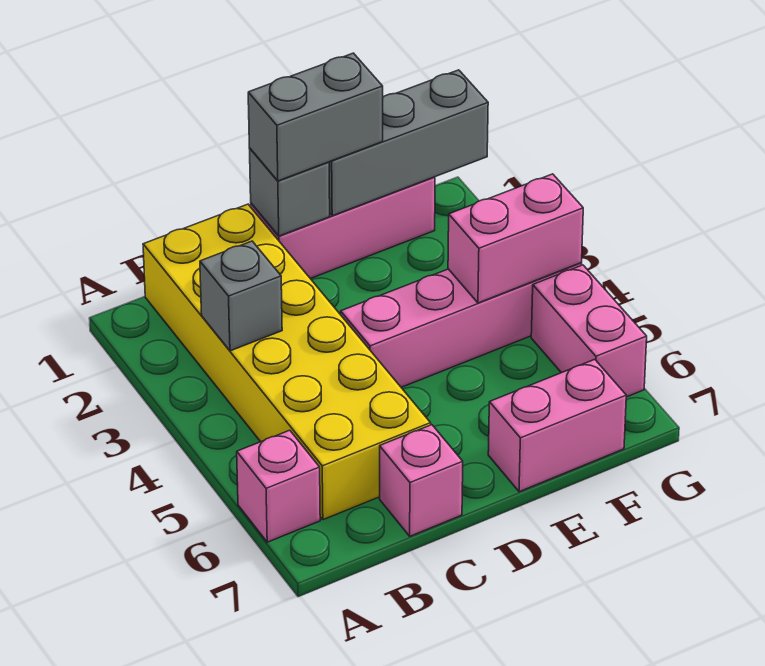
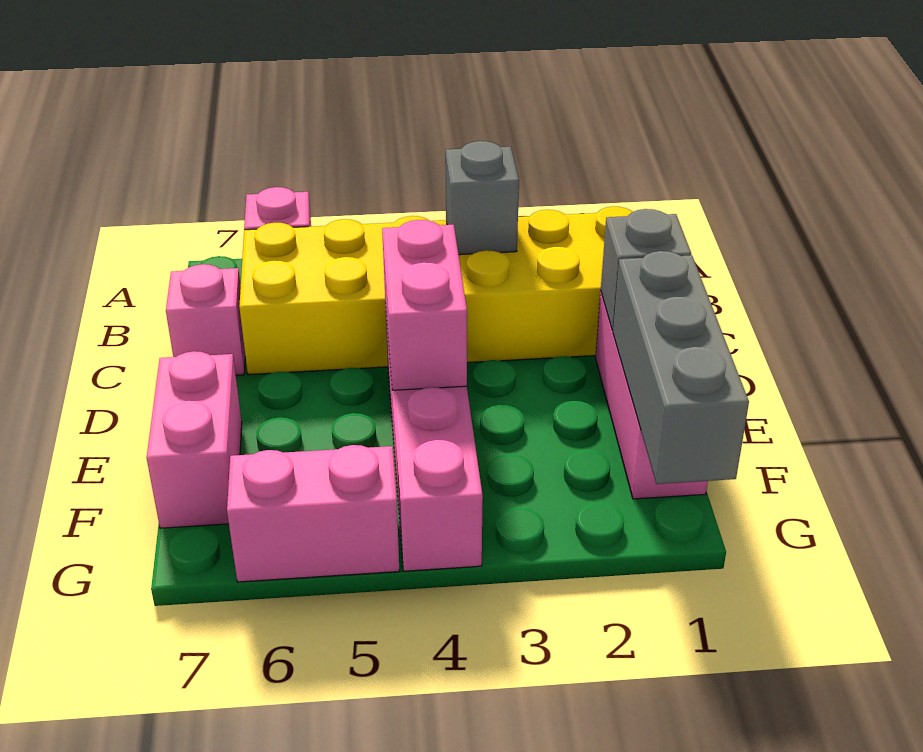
grey brick D1:E1 level 3 -> none
pink brick F4:G4 level 2 -> pink brick D4:E4 level 2

